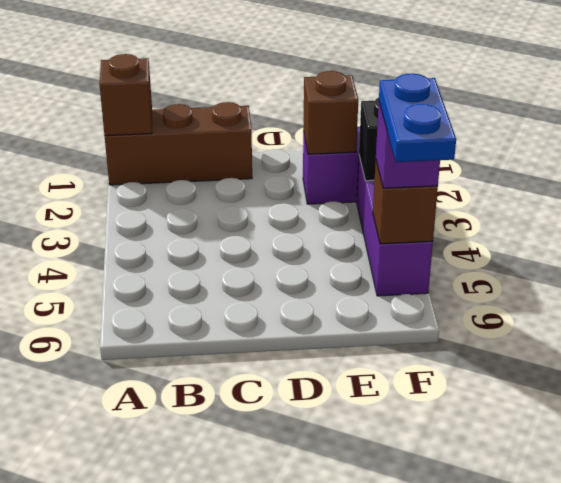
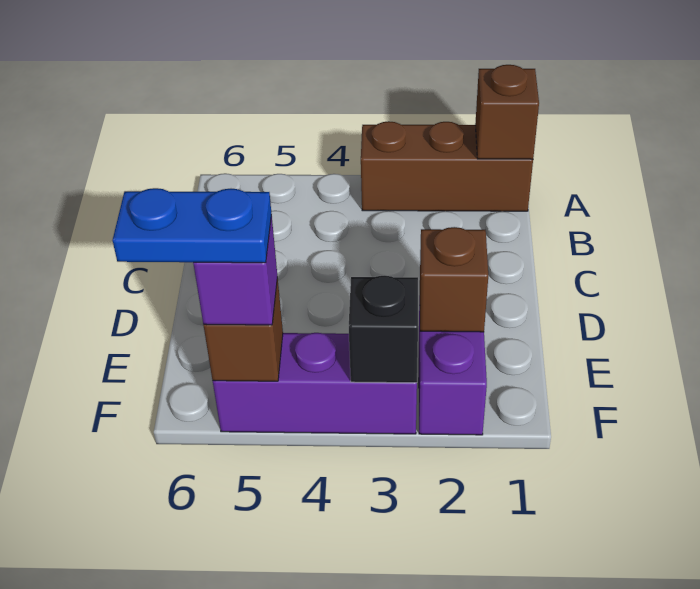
brown brick A1:C1 level 1 -> brown brick A1:A3 level 1

